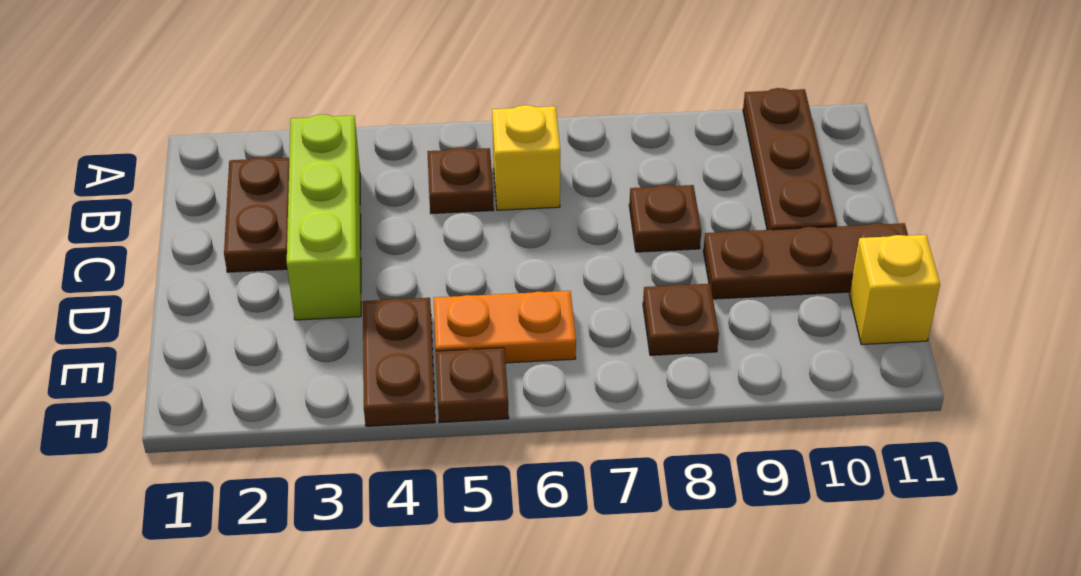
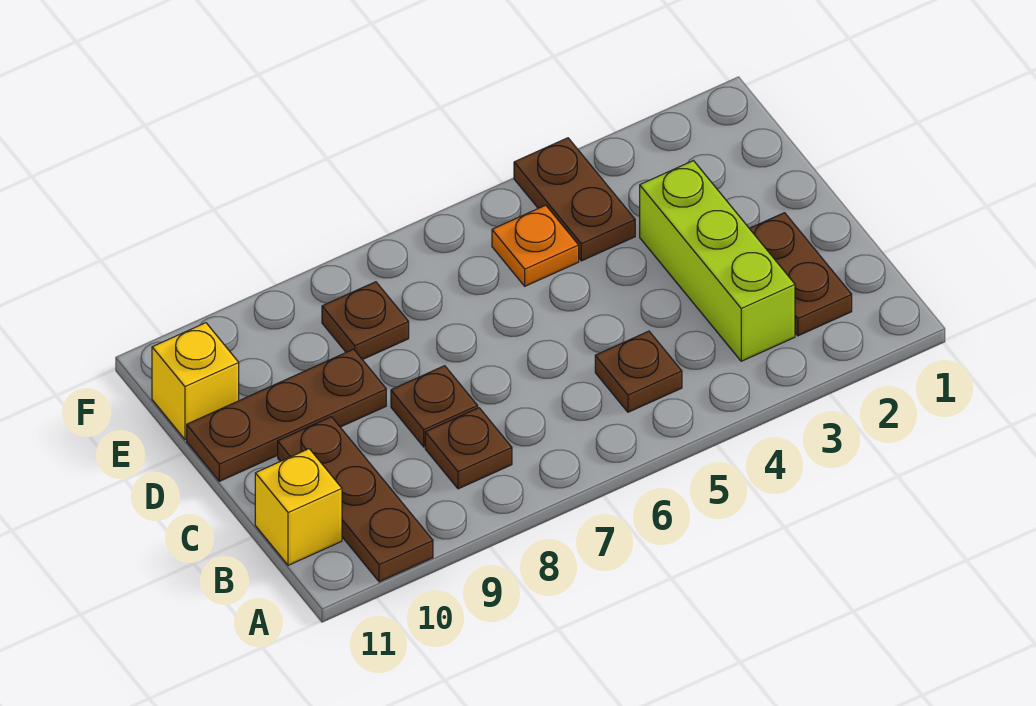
yellow brick B6 level 1 -> yellow brick B11 level 1
orange plate E5:E6 level 1 -> orange plate E5 level 1
brown plate F5 level 1 -> brown plate B8 level 1

